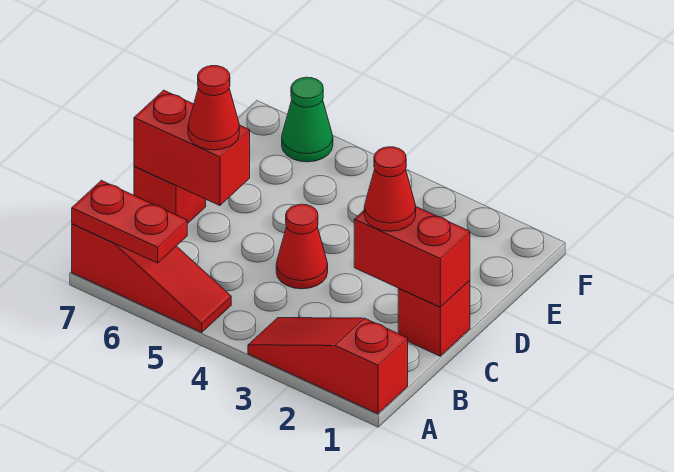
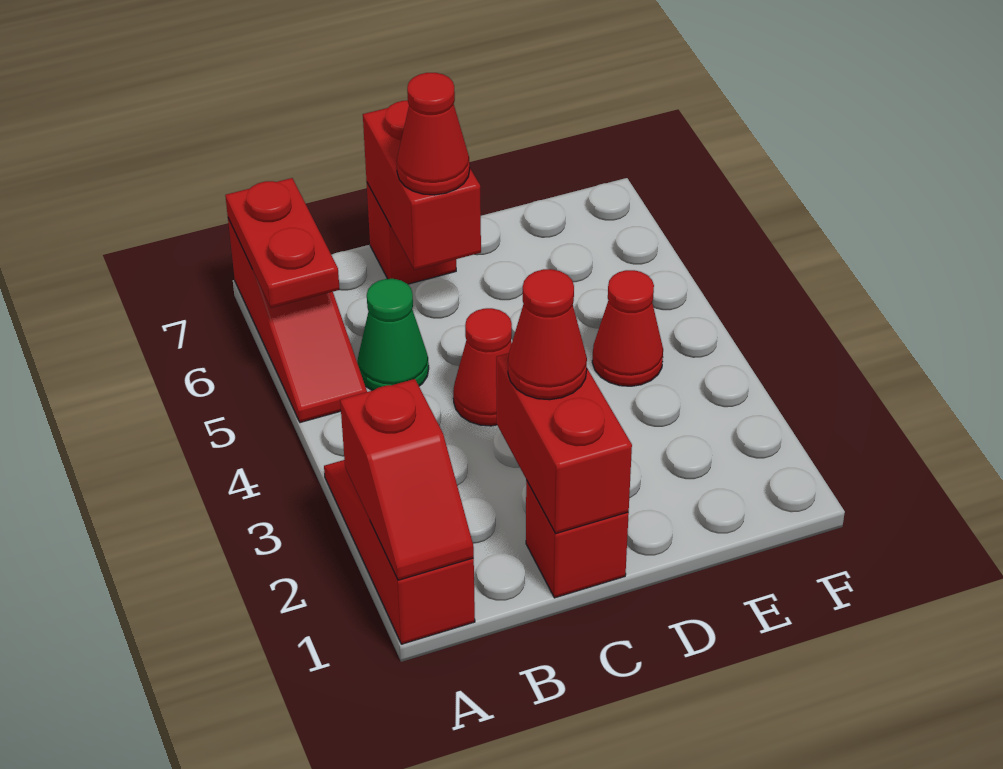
none -> red slope A1:A2 level 2 top 2
none -> red cone E4 level 1
green cone F6 level 1 -> green cone B5 level 1

